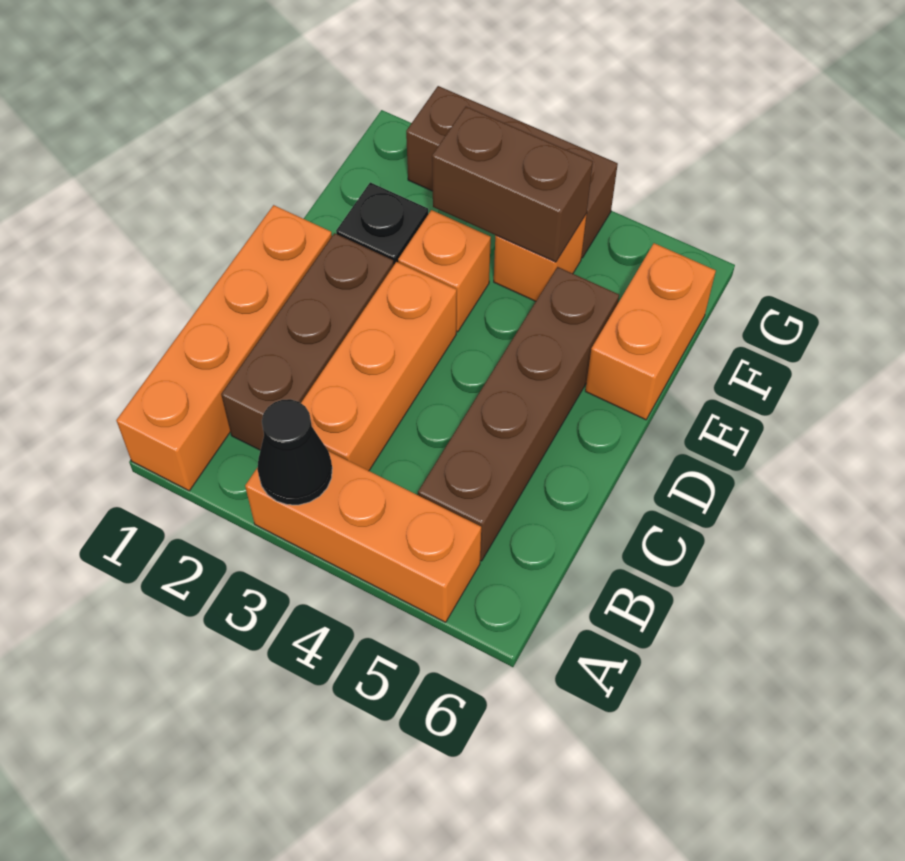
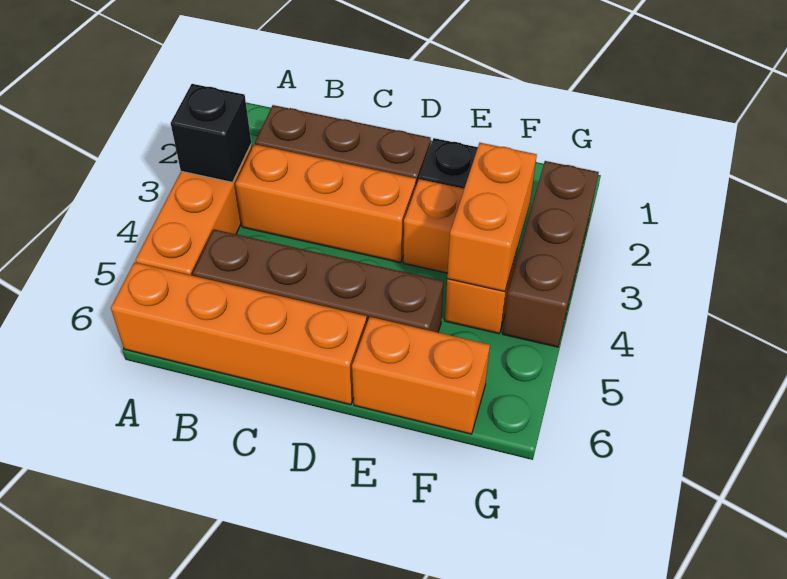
orange brick A1:D1 level 1 -> orange brick A6:D6 level 1
black cone A3 level 2 -> black brick A3 level 2
brown brick F3:F4 level 2 -> orange brick F3:F4 level 2

